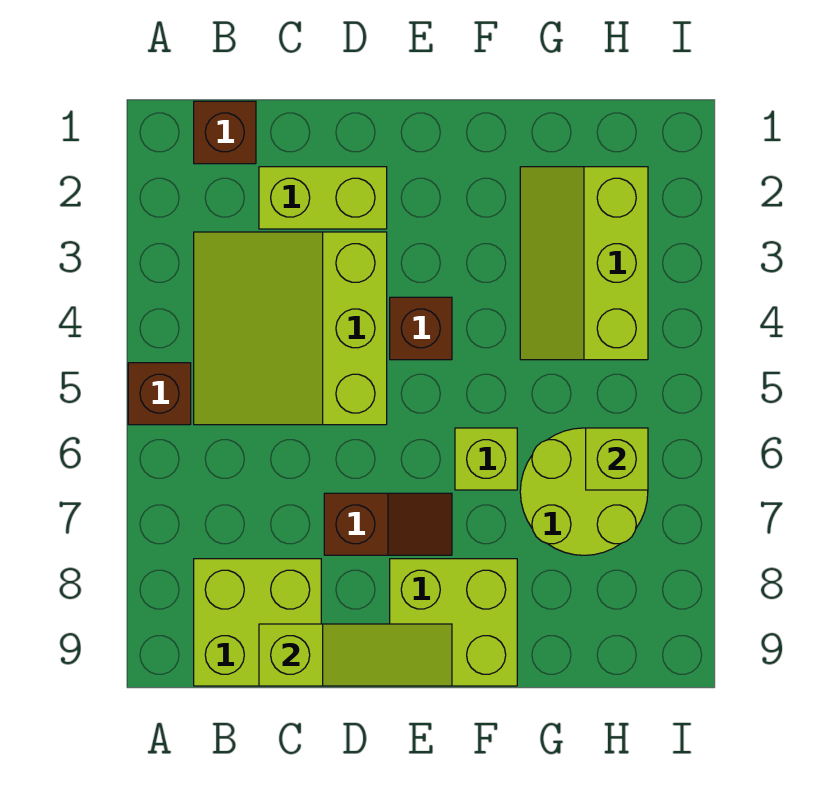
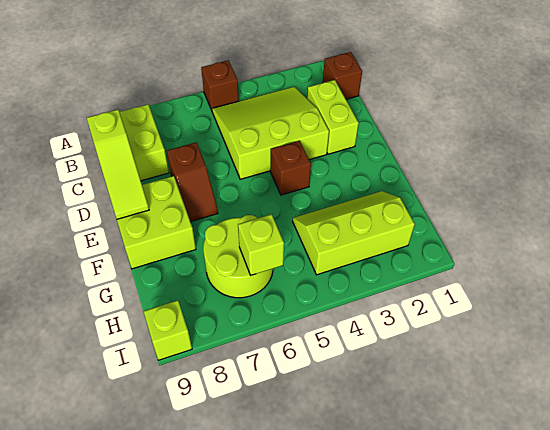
lime brick F6 level 1 -> lime brick I9 level 1

